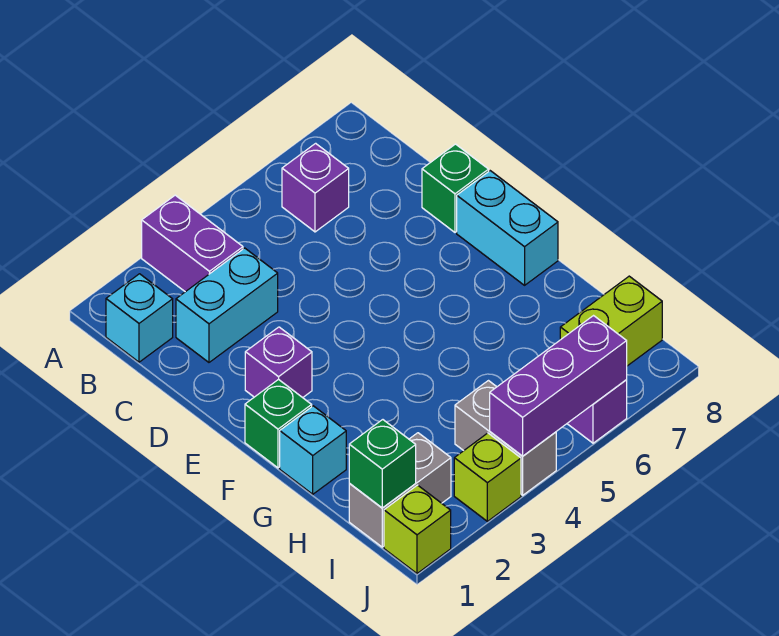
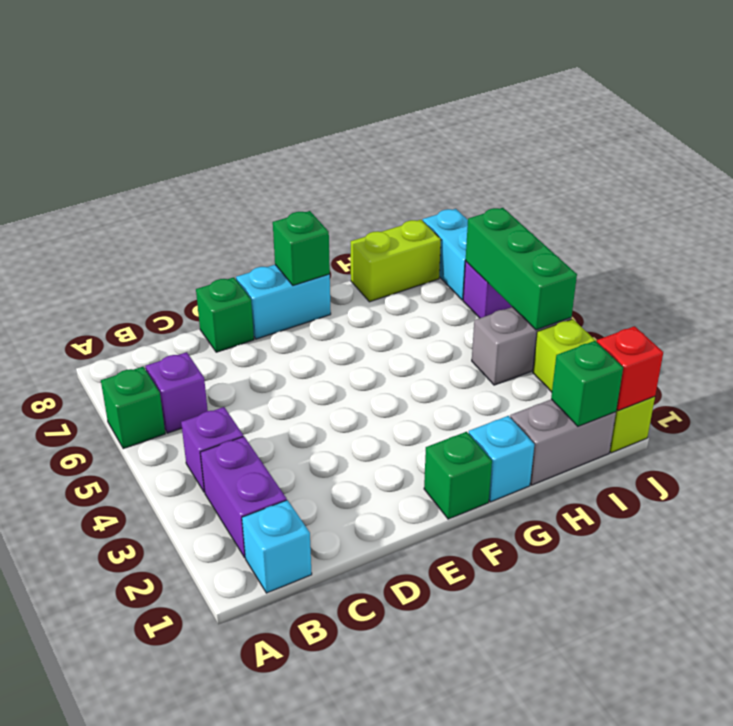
purple brick A3:B3 level 1 -> purple brick B2:B3 level 1
none -> green brick A6 level 1
cyan brick C2:C3 level 1 -> cyan brick J7:J8 level 1
purple brick E2 level 1 -> purple brick B4 level 1
none -> green brick F8 level 2
grey brick I1:I2 level 1 -> grey brick H1:I1 level 1
lime brick I7:I8 level 1 -> lime brick H8:I8 level 1
none -> red brick J1 level 2
purple brick J4:J6 level 2 -> green brick J4:J6 level 2

